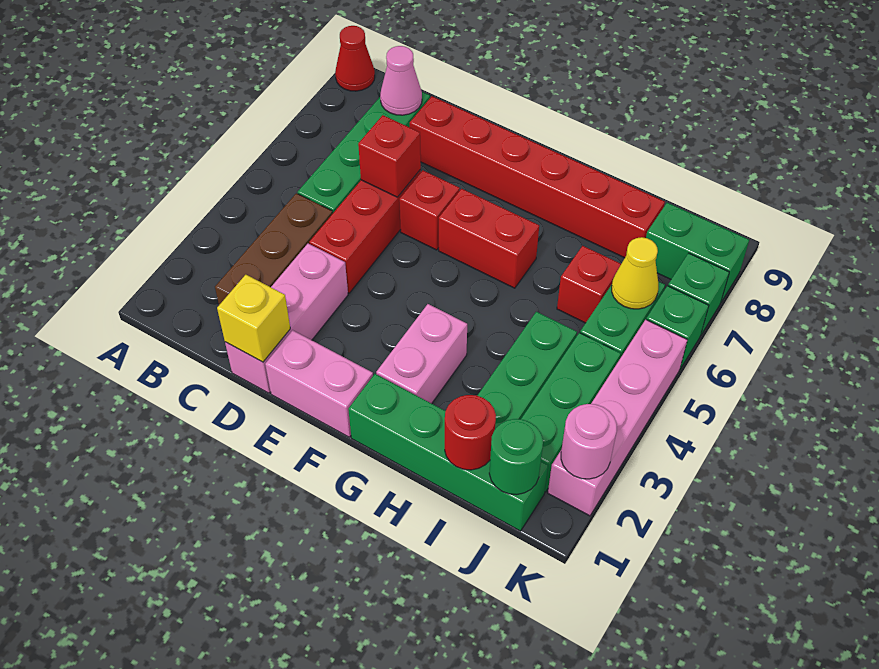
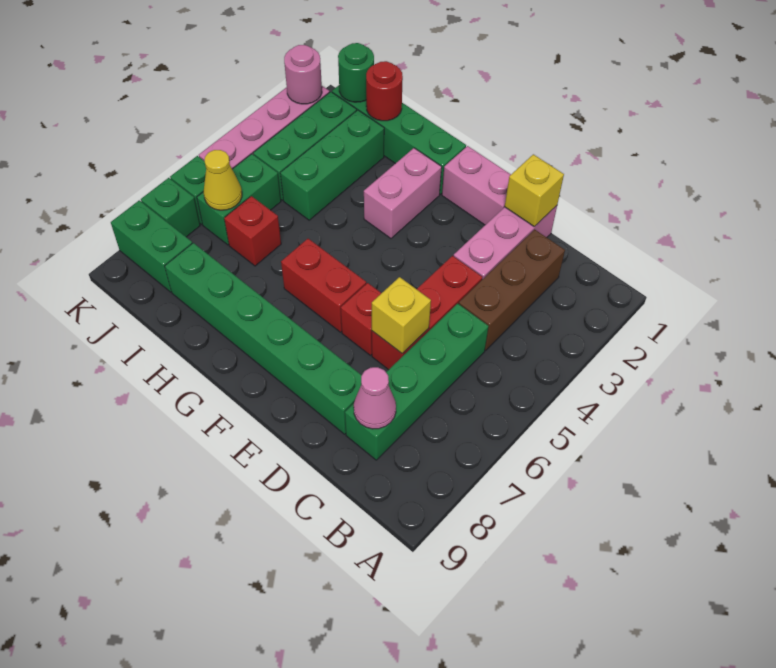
red cone A9 level 1 -> none
red brick D6 level 2 -> yellow brick D6 level 2
red brick D8:I8 level 1 -> green brick D8:I8 level 1

